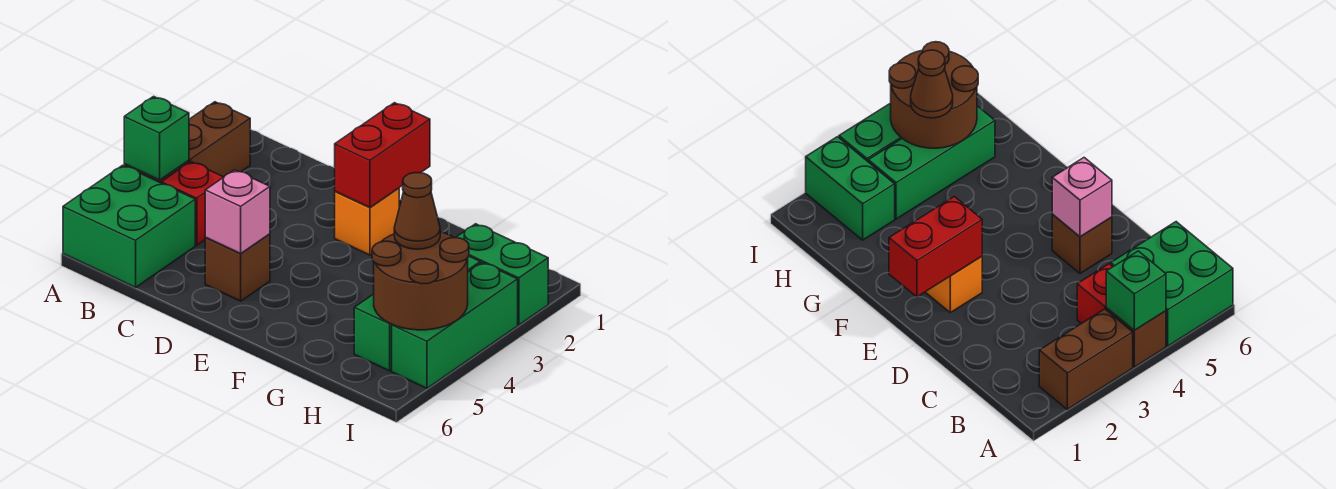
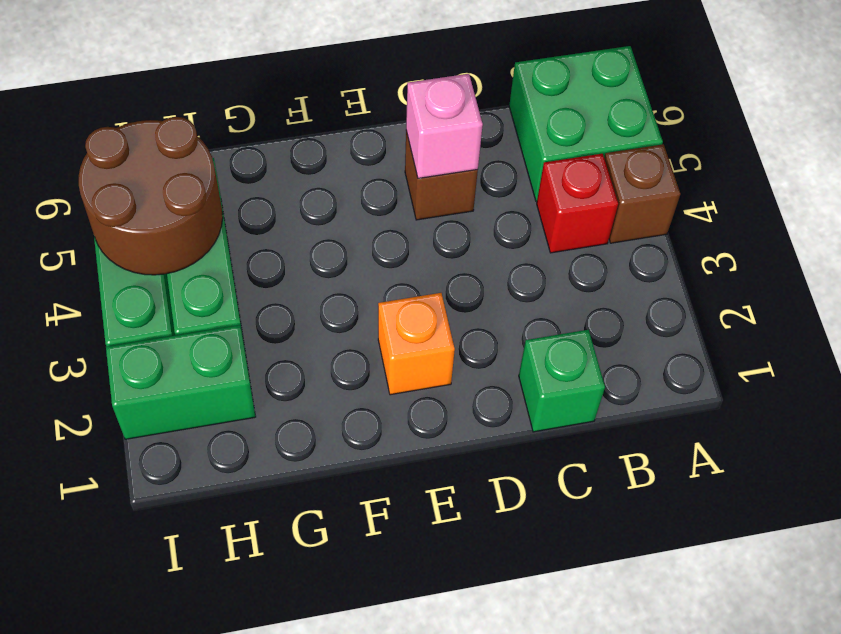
brown brick A2:A3 level 1 -> none
green brick A4 level 2 -> green brick C1 level 1
red brick E1:E2 level 2 -> none
brown cone H4 level 3 -> none

